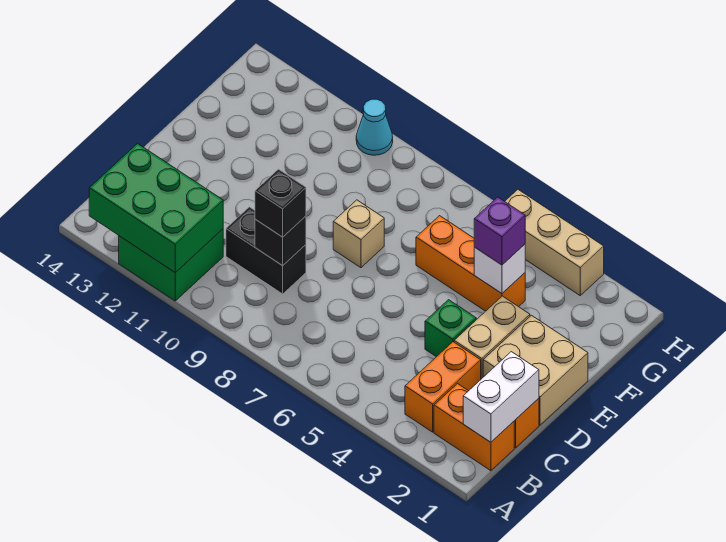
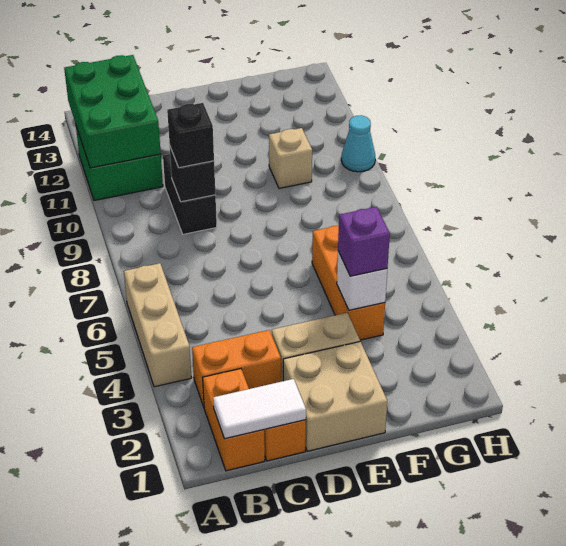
white brick B1:C1 level 2 -> white tile B1:C1 level 2
green brick D4 level 1 -> none
tan brick E8 level 1 -> tan brick F10 level 1
tan brick H3:H5 level 1 -> tan brick A4:A6 level 1

